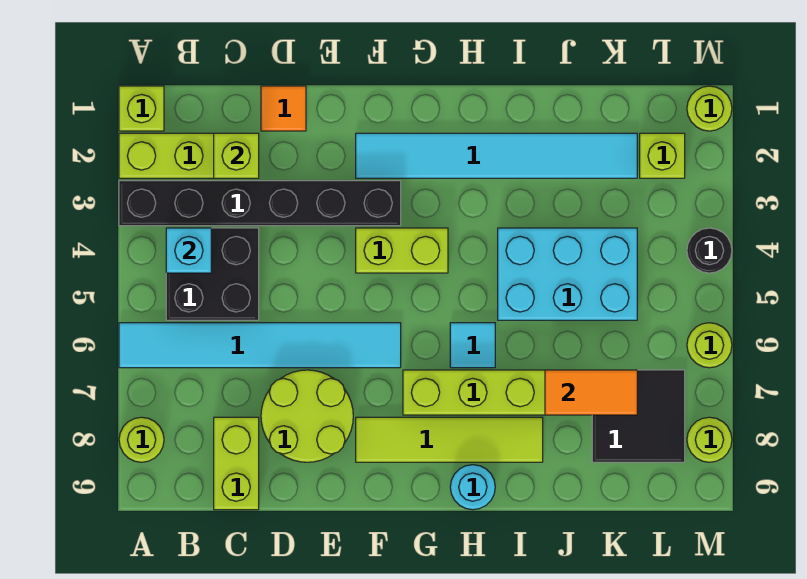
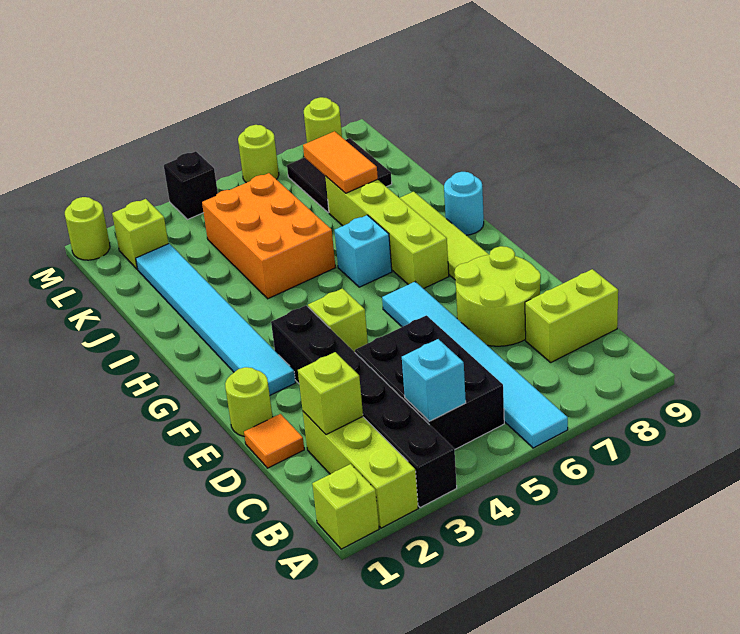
lime round brick A8 level 1 -> lime round brick E1 level 1
black brick B4:C5 level 1 -> black brick B4:D5 level 1
lime brick F4:G4 level 1 -> lime brick F4 level 1
cyan tile H6 level 1 -> cyan brick H6 level 1
cyan brick I4:K5 level 1 -> orange brick I4:K5 level 1
black round brick M4 level 1 -> black brick M4 level 1

